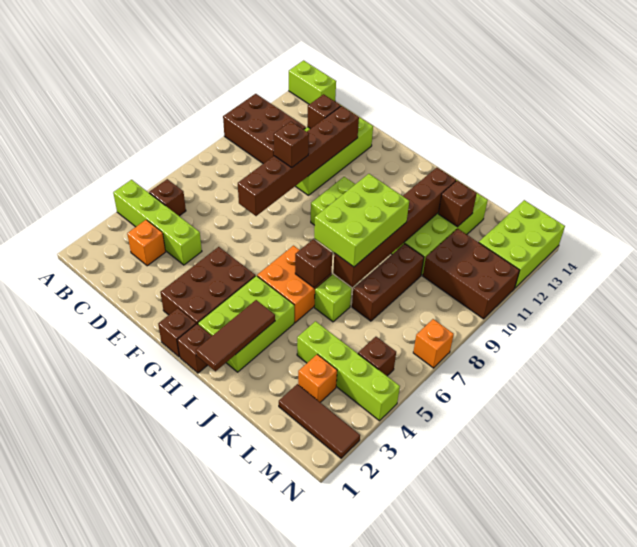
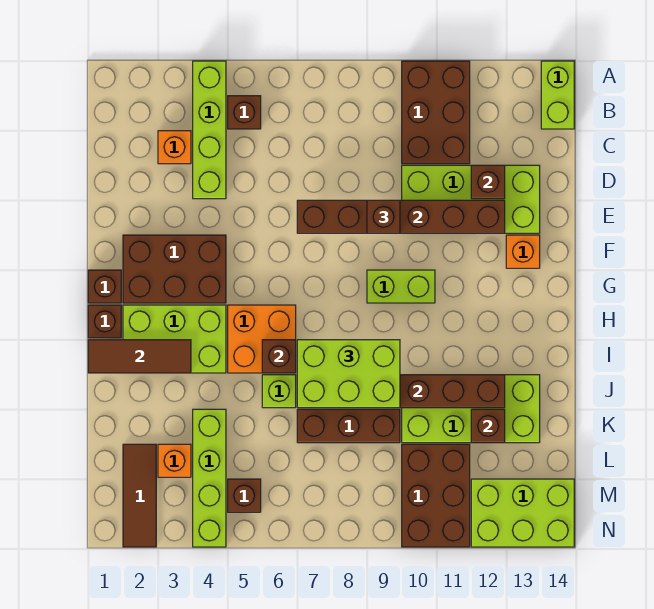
orange brick N7 level 1 -> orange brick F13 level 1

